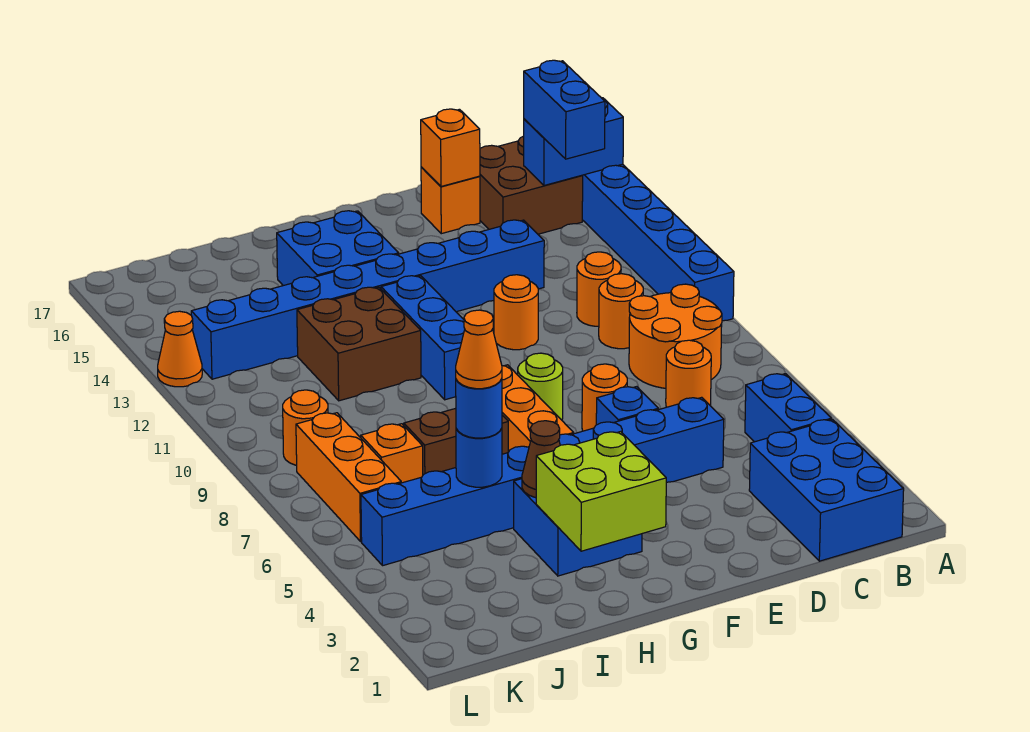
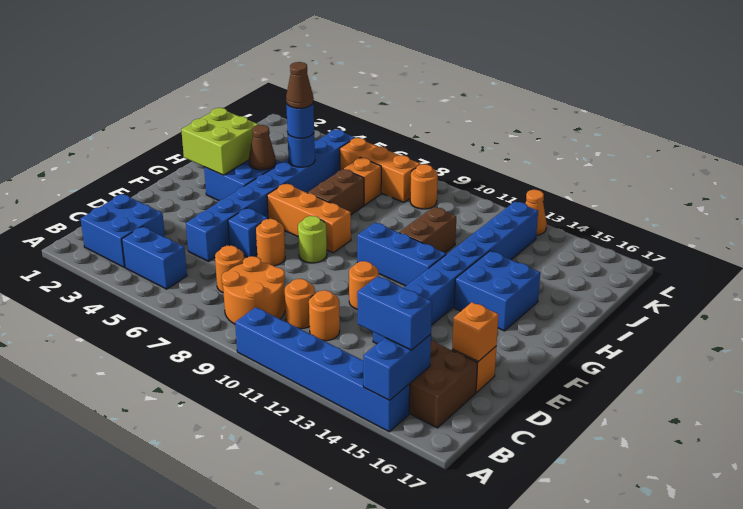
blue brick B1:C3 level 1 -> blue brick B2:C3 level 1
brown brick H11:I12 level 1 -> brown brick H11:I11 level 1
orange cone I5 level 4 -> brown cone I5 level 4

